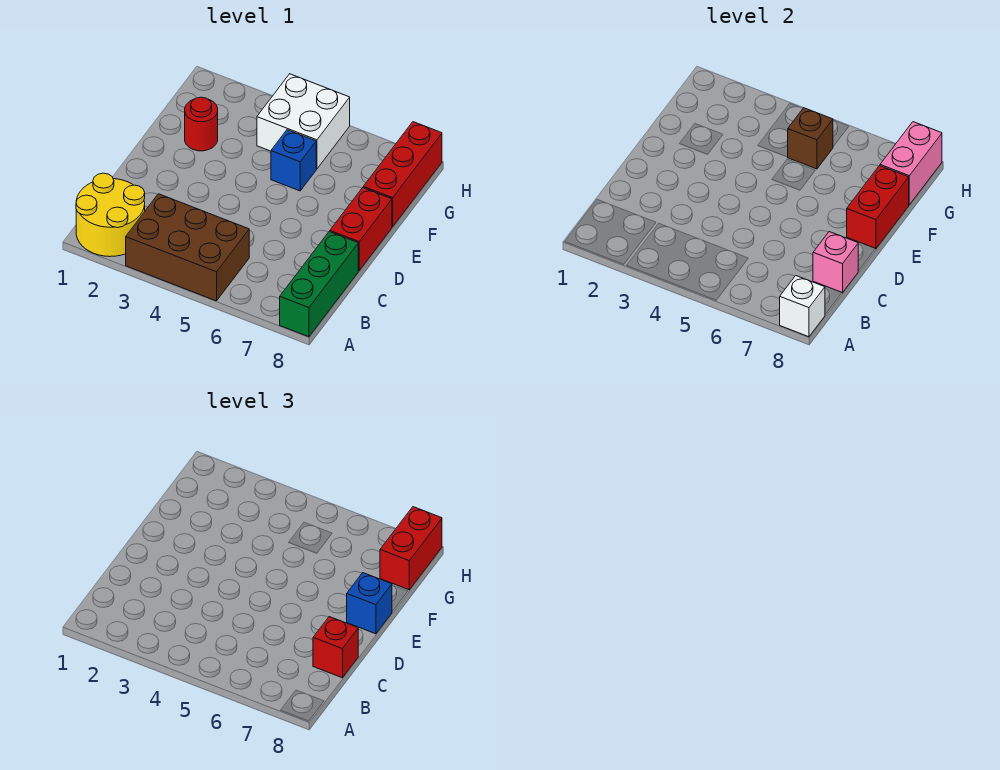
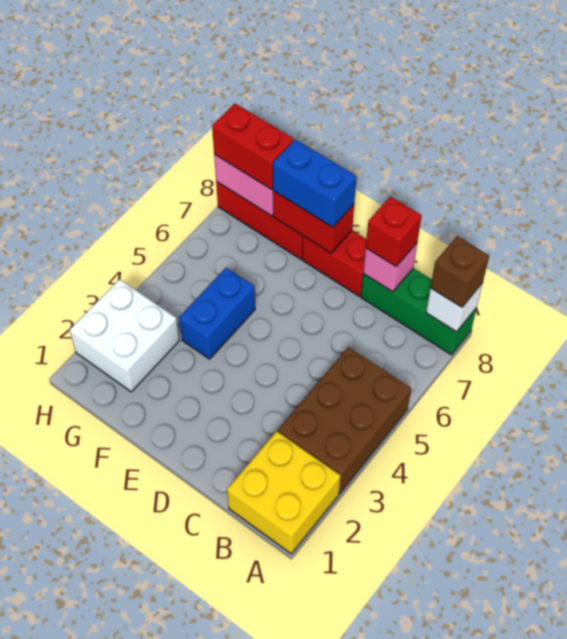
yellow round brick A1:B2 level 1 -> yellow brick A1:B2 level 1
blue brick E8 level 3 -> blue brick E8:F8 level 3
red round brick F2 level 1 -> none
blue brick F5 level 1 -> blue brick F4:F5 level 1
white brick G4:H5 level 1 -> white brick G2:H3 level 1
brown brick G5 level 2 -> brown brick A8 level 3

